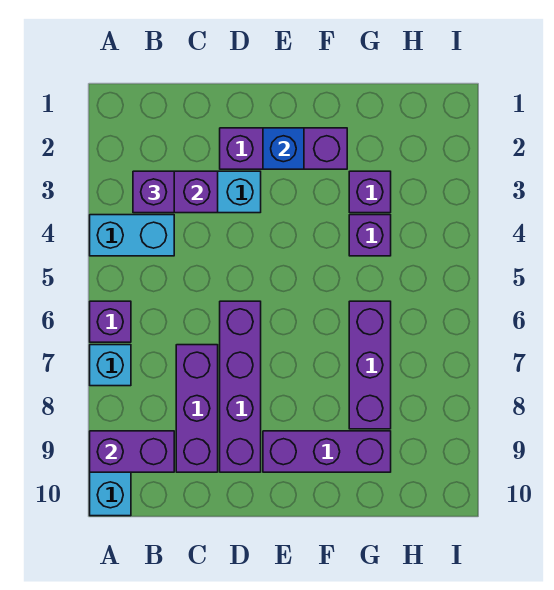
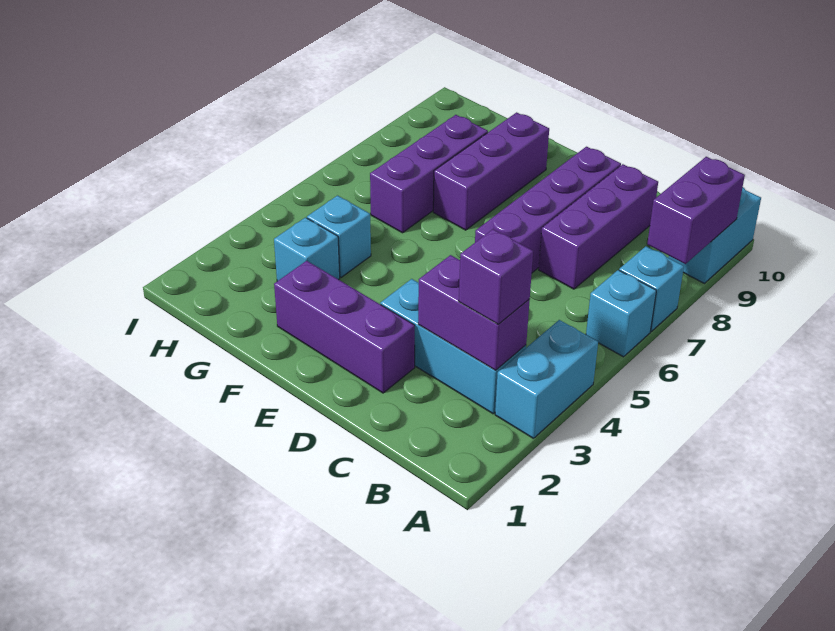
cyan brick A4:B4 level 1 -> cyan brick A3:A4 level 1
purple brick A6 level 1 -> cyan brick A6 level 1
purple brick A9:B9 level 2 -> purple brick A8:A9 level 2
blue brick E2 level 2 -> none
purple brick E9:G9 level 1 -> purple brick F7:F9 level 1
purple brick G3 level 1 -> cyan brick G3 level 1
purple brick G4 level 1 -> cyan brick G4 level 1

